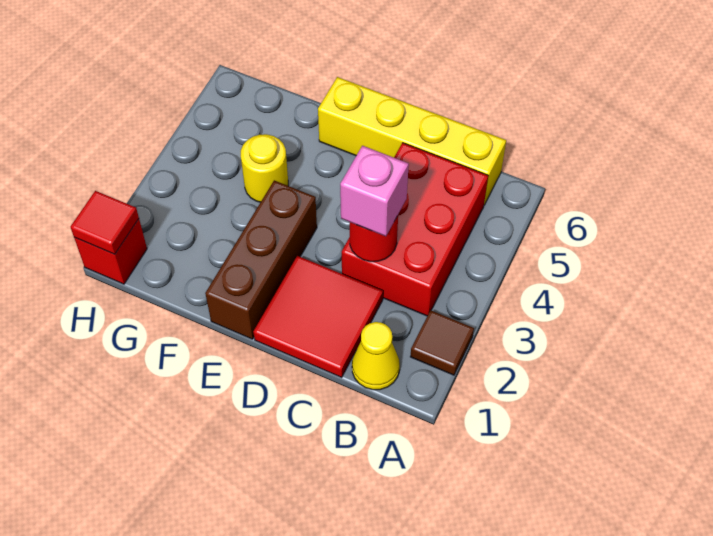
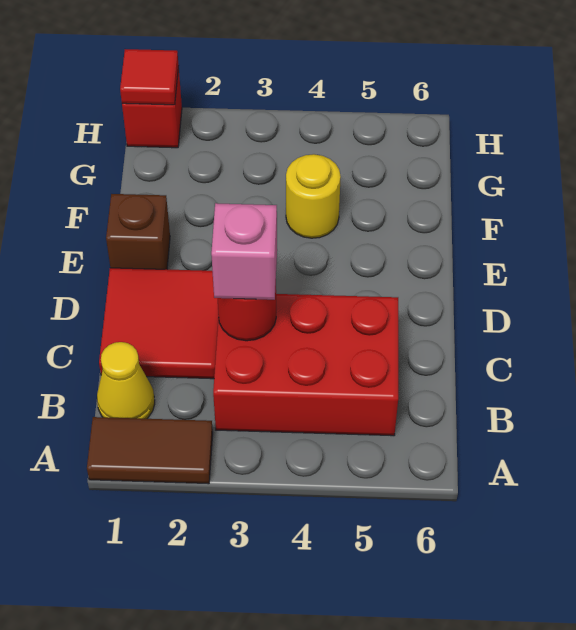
brown tile A2 level 1 -> brown tile A1:A2 level 1
yellow brick B6:E6 level 1 -> none
brown brick E1:E3 level 1 -> brown brick E1 level 1

